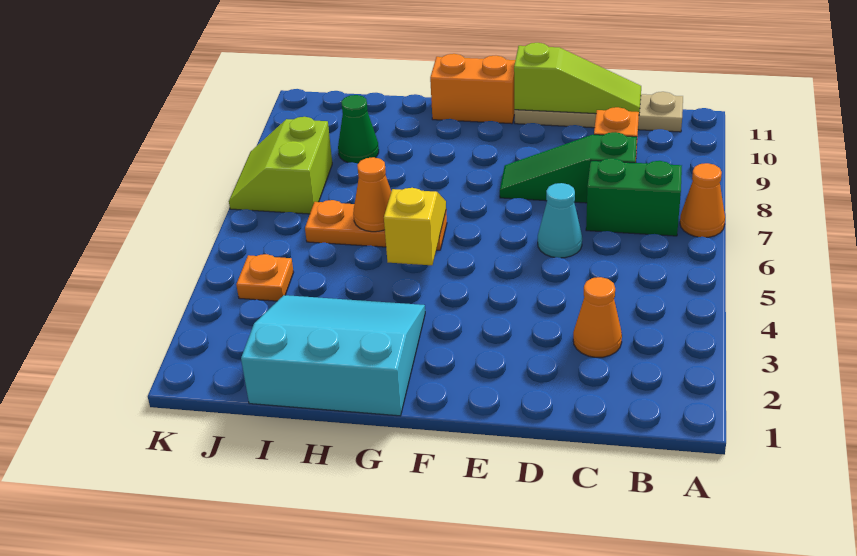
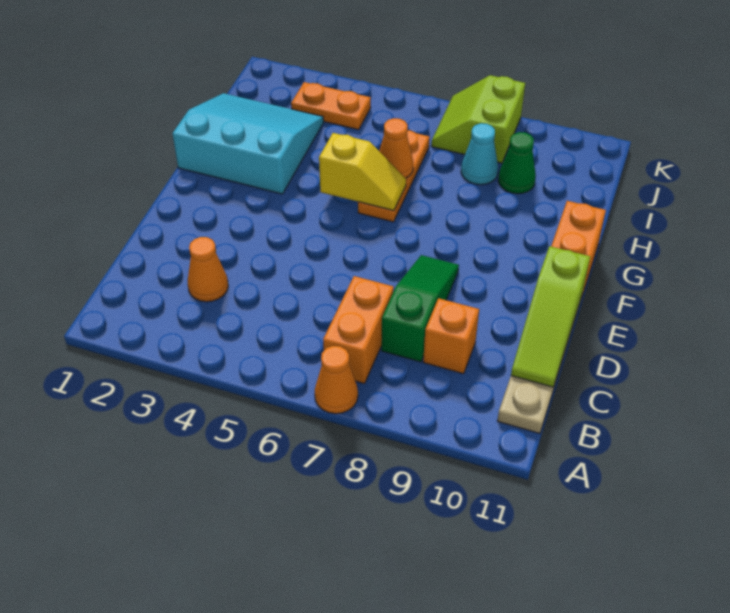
green brick B7:C7 level 1 -> orange brick B7:C7 level 1
cyan cone D6 level 1 -> cyan cone I8 level 1
cyan slope G1:I3 level 1 top 1 -> cyan slope G1:I3 level 1 top G
orange plate J4 level 1 -> orange plate J3:J4 level 1
lime slope J7:K8 level 1 top J -> lime slope J7:K8 level 1 top 8

